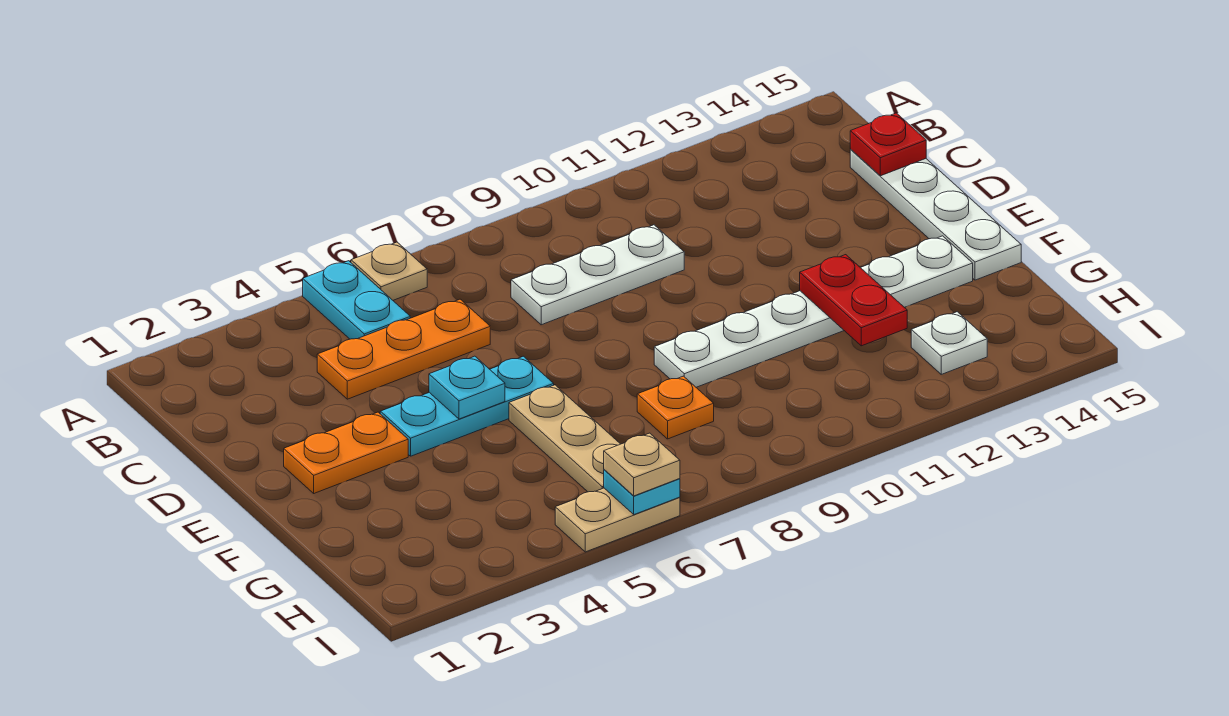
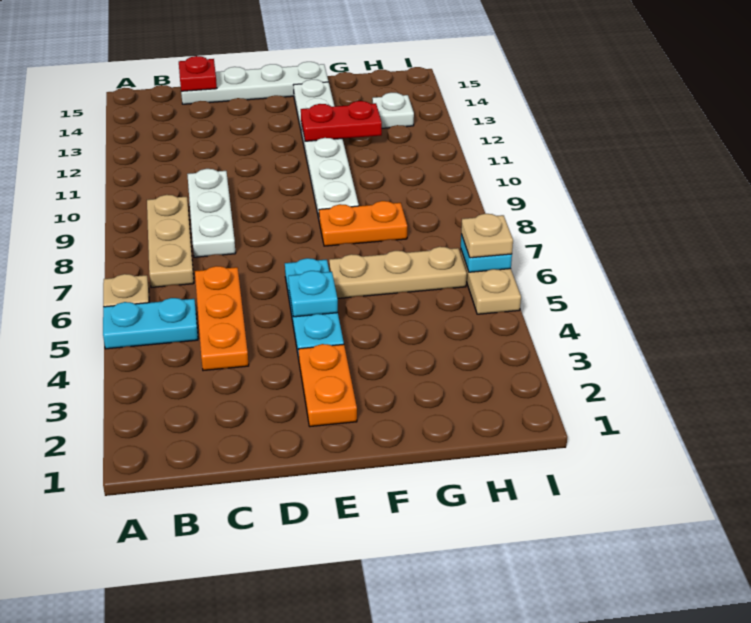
none -> tan plate B7:B9 level 1
orange plate G8 level 1 -> orange plate F8:G8 level 1

